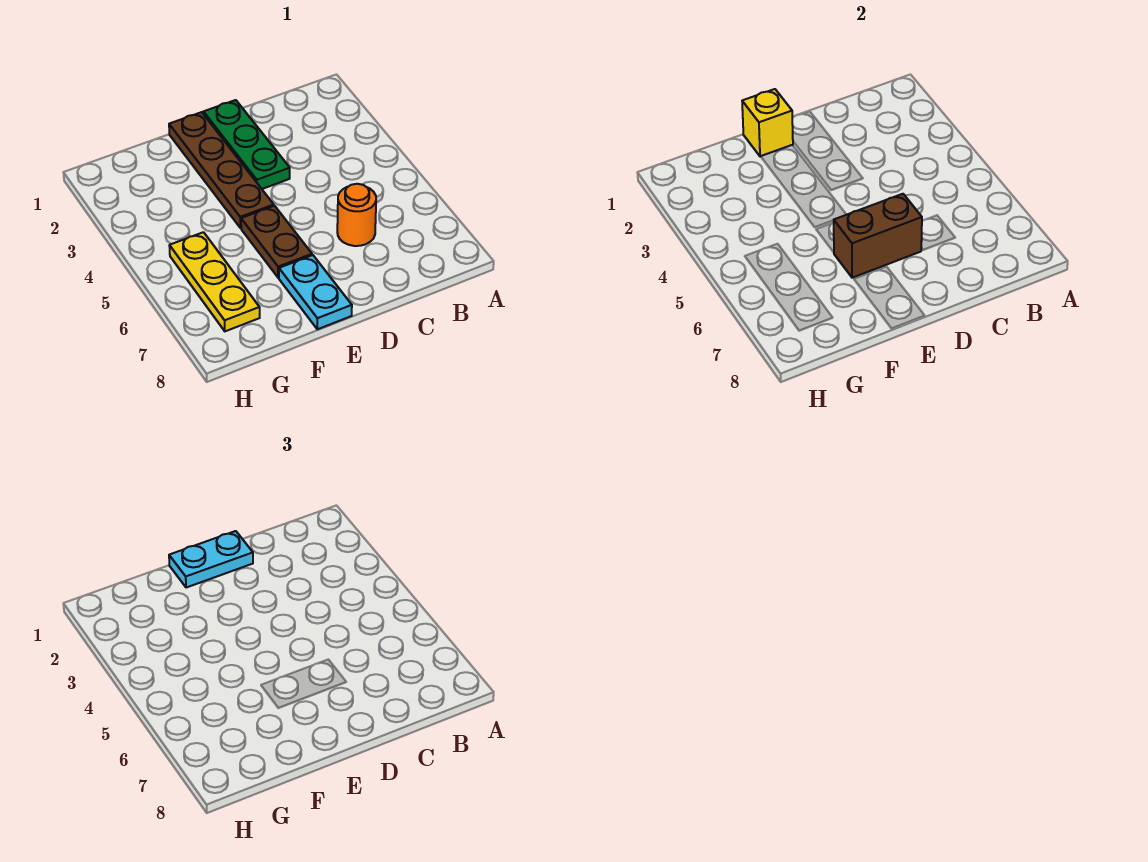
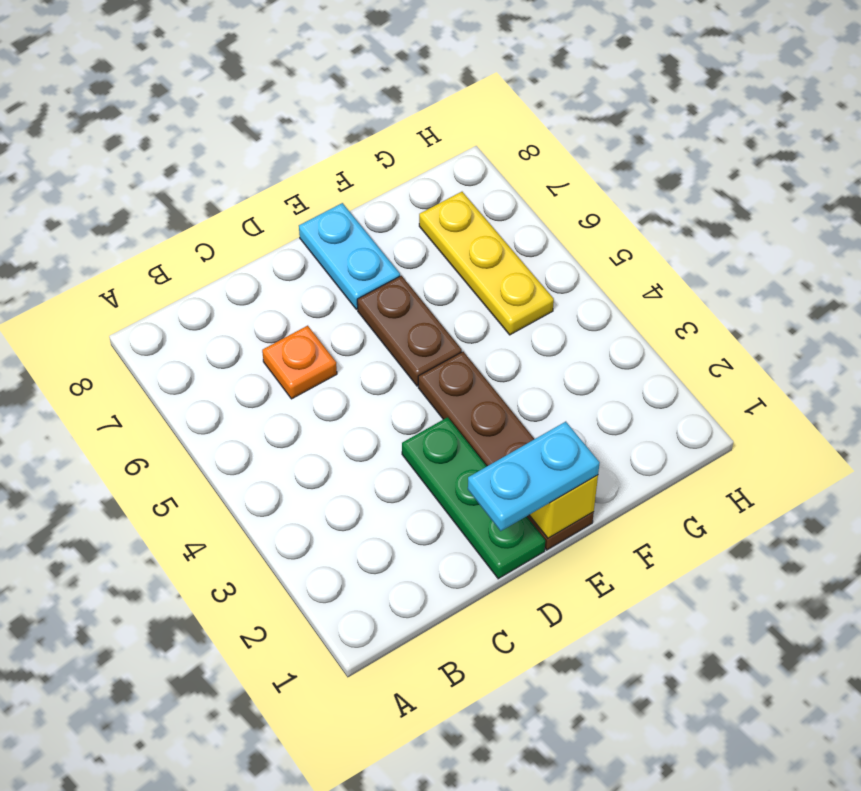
orange round brick C6 level 1 -> orange plate C6 level 1
brown brick D6:E6 level 2 -> none

